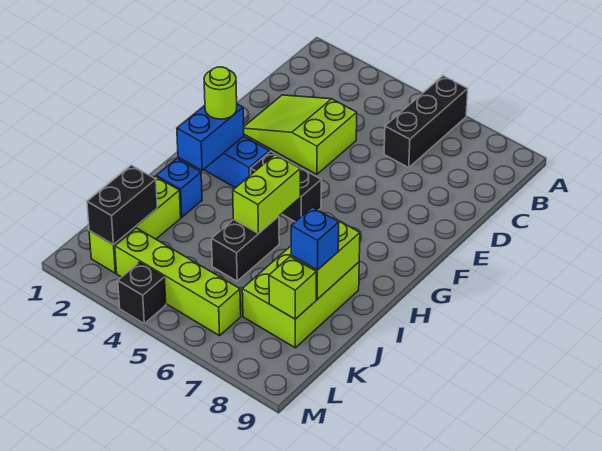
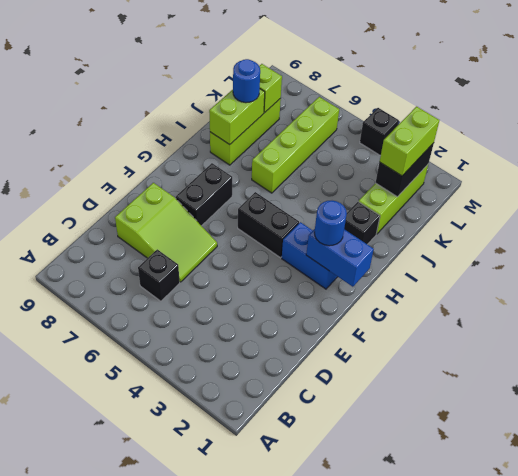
black brick A6:C6 level 1 -> black brick C6 level 1
lime slope D2:E4 level 1 top 4 -> lime slope D6:E8 level 1 top 8
blue brick G2:H2 level 2 -> blue brick G1:G2 level 2
lime round brick G2 level 3 -> blue round brick G2 level 3
lime brick H5:I5 level 2 -> lime brick K2:L2 level 3
blue brick I2 level 1 -> black brick I2 level 1
black brick I5:J5 level 1 -> black brick F7:G7 level 1
lime brick I7:K8 level 1 -> lime brick I8:K8 level 1
blue brick J8 level 3 -> blue round brick J8 level 3
lime brick L3:L6 level 1 -> lime brick I6:L6 level 1

